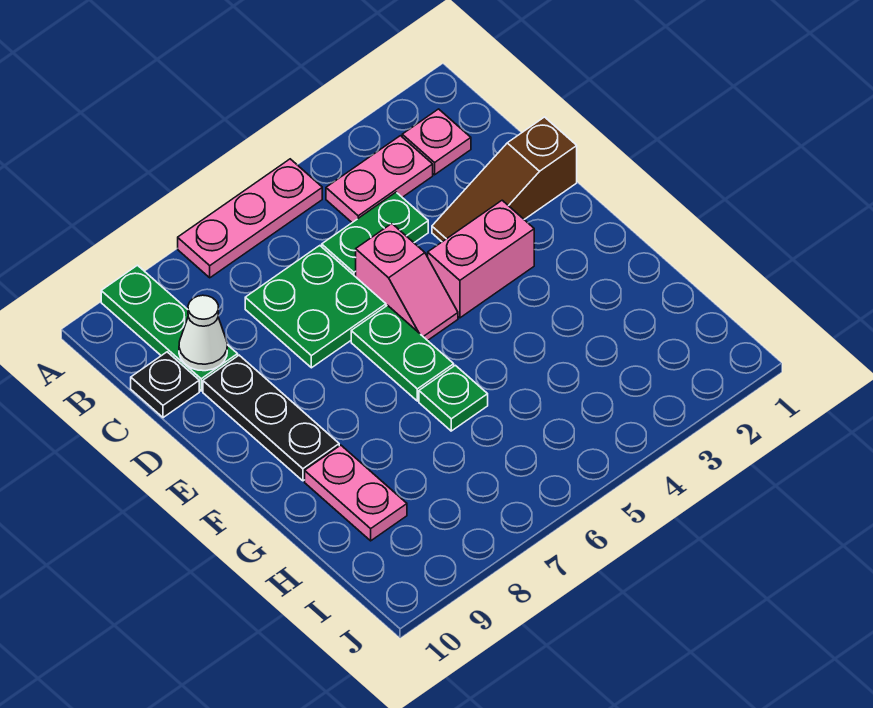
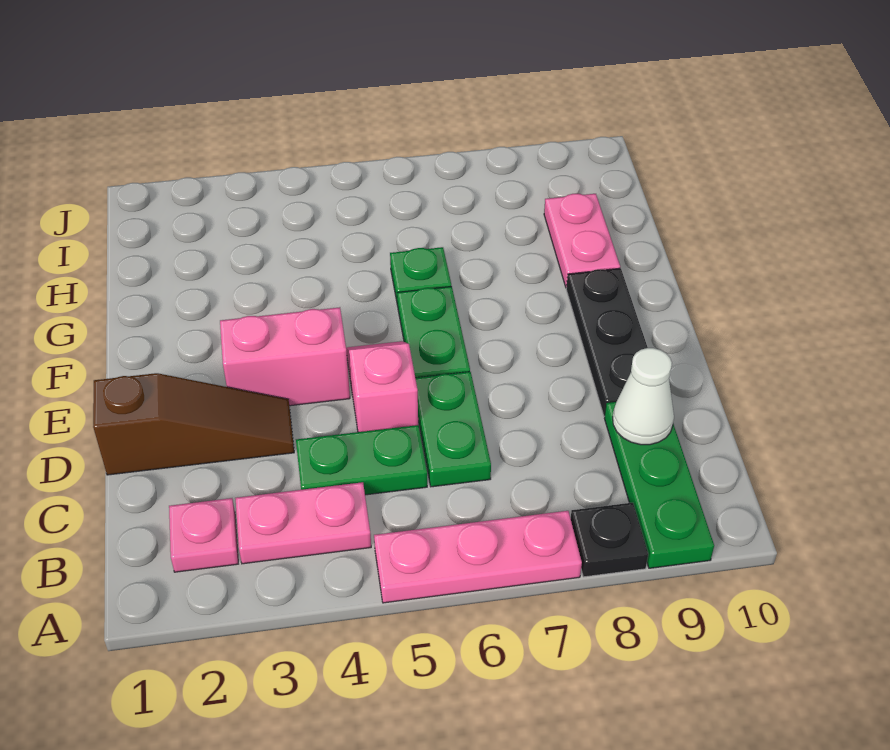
green plate C6:D7 level 1 -> green plate C6:D6 level 1
black plate C10 level 1 -> black plate A8 level 1

